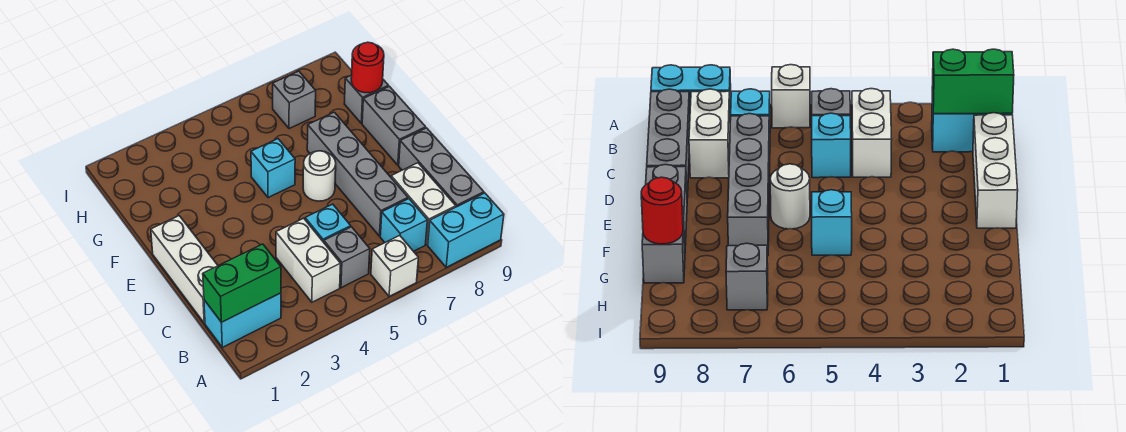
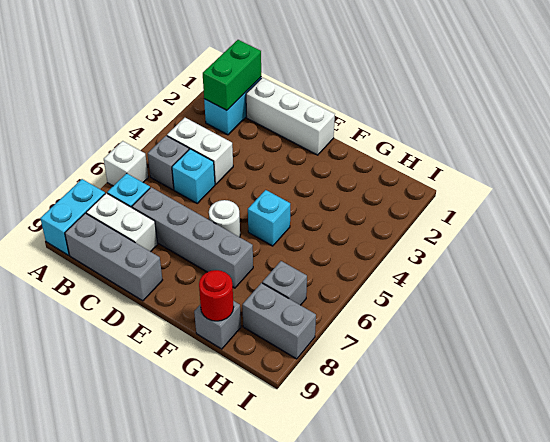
grey brick E9:F9 level 1 -> grey brick H8:I8 level 1

